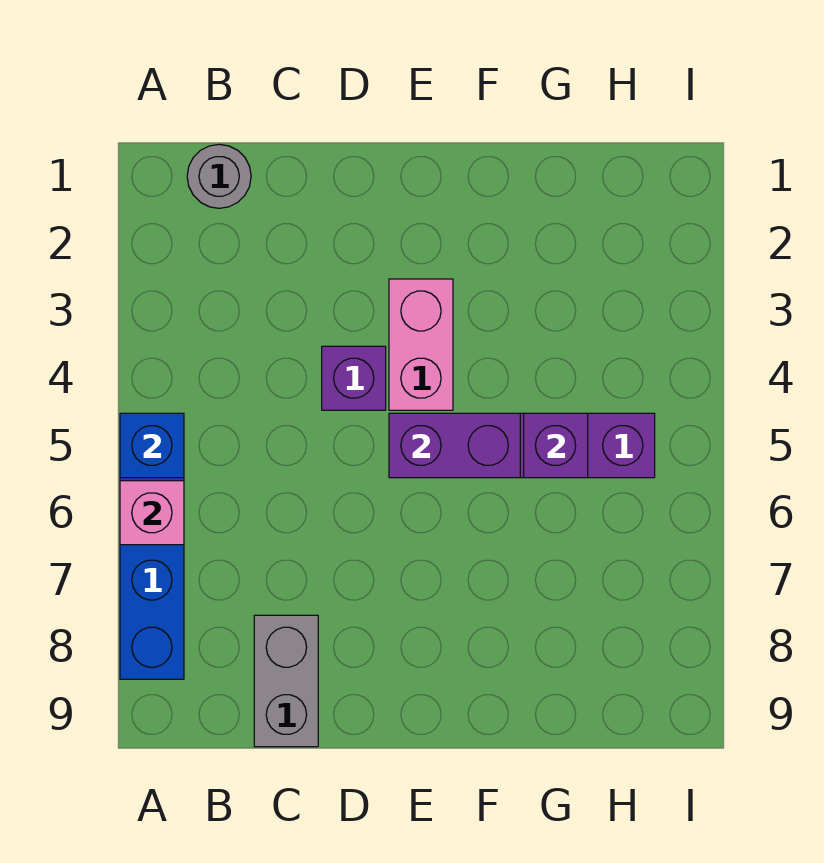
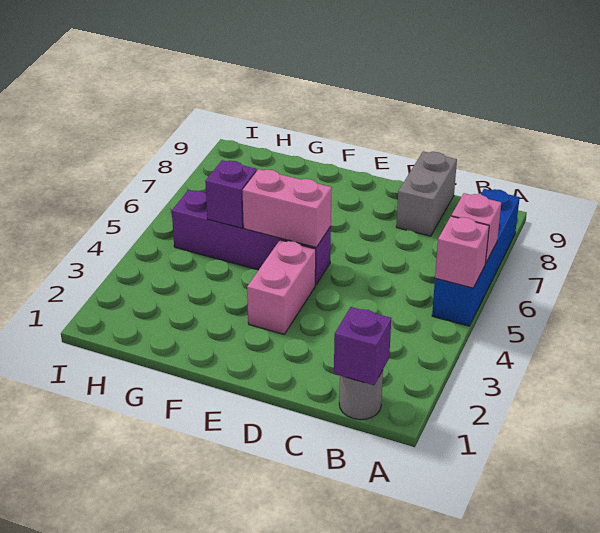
blue brick A5 level 2 -> pink brick A5 level 2
purple brick D4 level 1 -> purple brick B1 level 2
purple brick E5:F5 level 2 -> pink brick E5:F5 level 2

